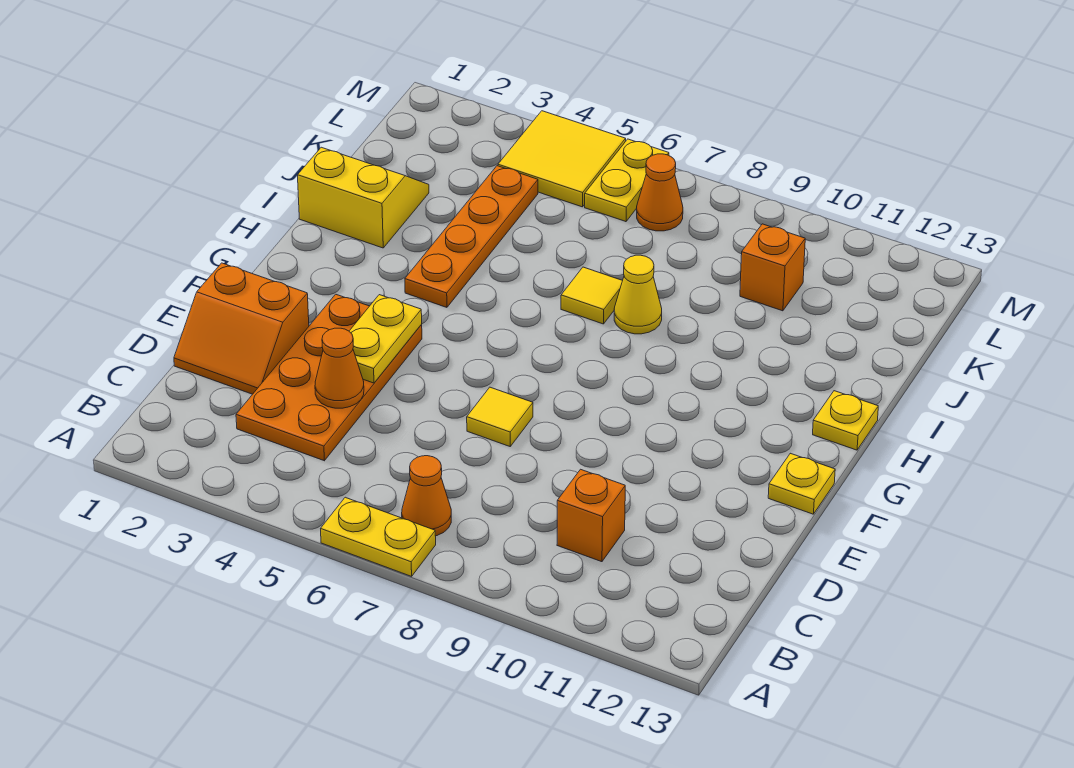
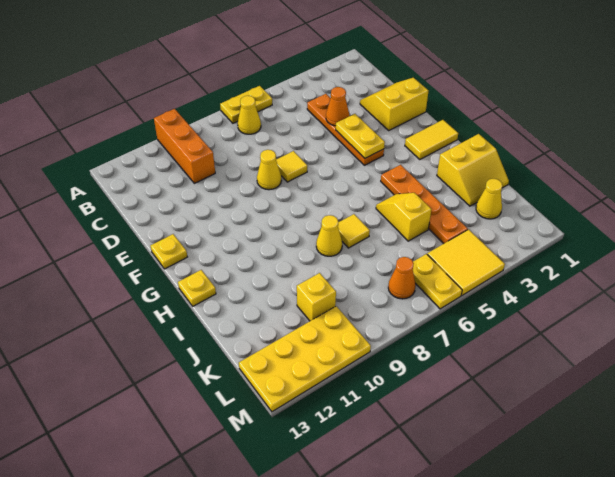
orange cone B7 level 1 -> yellow cone B7 level 1
orange plate C3:F4 level 1 -> orange plate C4:F4 level 1
orange brick C10 level 1 -> orange brick A10:C10 level 1
orange slope D1:E2 level 1 top E -> yellow slope D1:E2 level 1 top E
none -> yellow cone E8 level 1
none -> yellow tile G1:G2 level 1
none -> yellow slope I5:J5 level 1 top J
none -> yellow cone K2 level 1
orange brick K10 level 1 -> yellow brick K10 level 1
none -> yellow plate L10:M13 level 1

